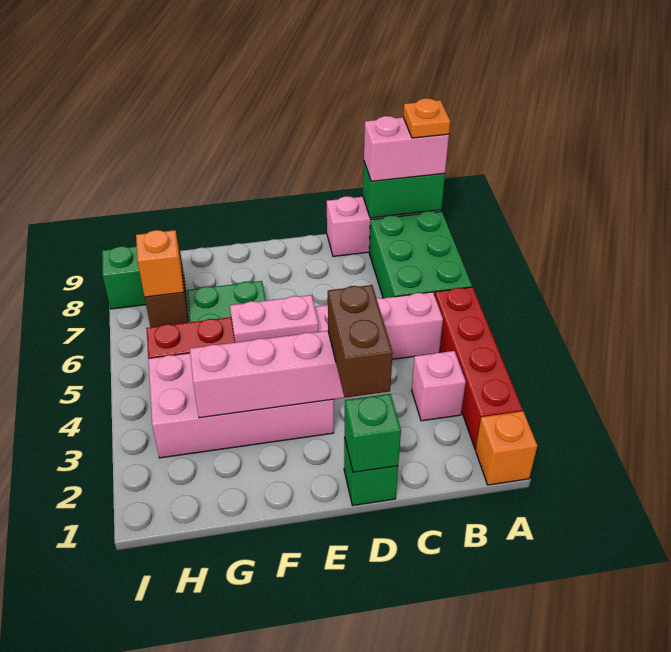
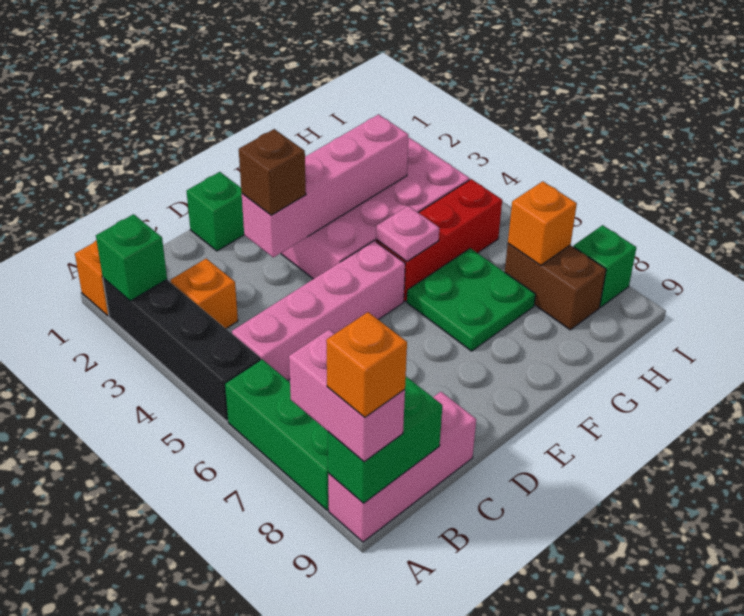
red brick A2:A5 level 1 -> black brick A2:A5 level 1
green brick A6:B8 level 1 -> green brick A6:A8 level 1
pink brick A9:B9 level 3 -> pink brick A8:A9 level 3
orange plate A9 level 4 -> orange brick A9 level 4
pink brick B3 level 1 -> orange brick B3 level 1
green brick D1 level 2 -> green brick A2 level 2
brown brick D2:D3 level 3 -> brown brick D3 level 3
pink plate E5:F5 level 2 -> pink plate F5 level 2

